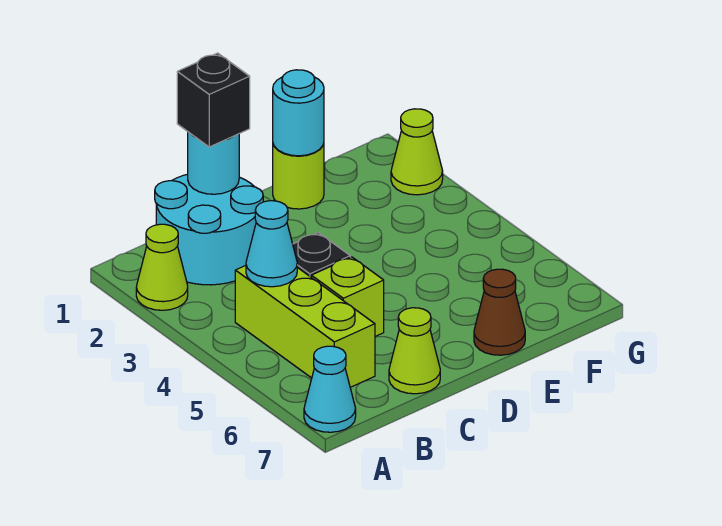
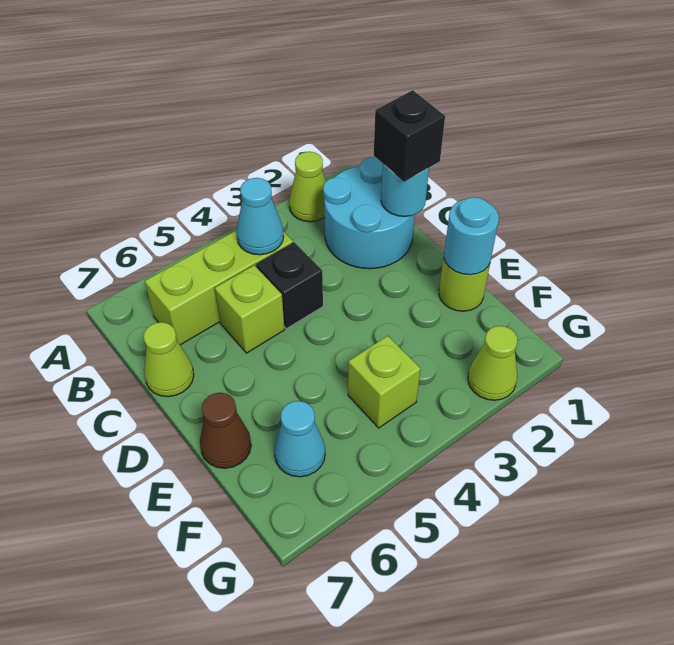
cyan cone A7 level 1 -> cyan cone F6 level 1
none -> lime brick F4 level 1

